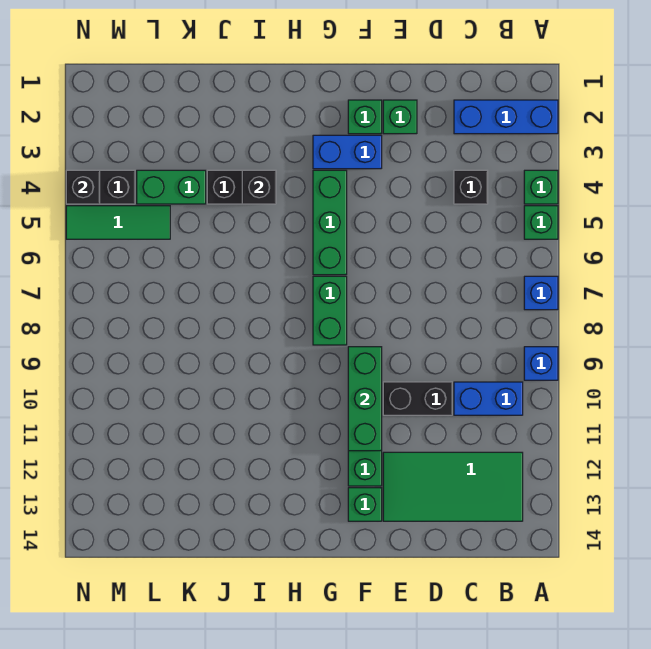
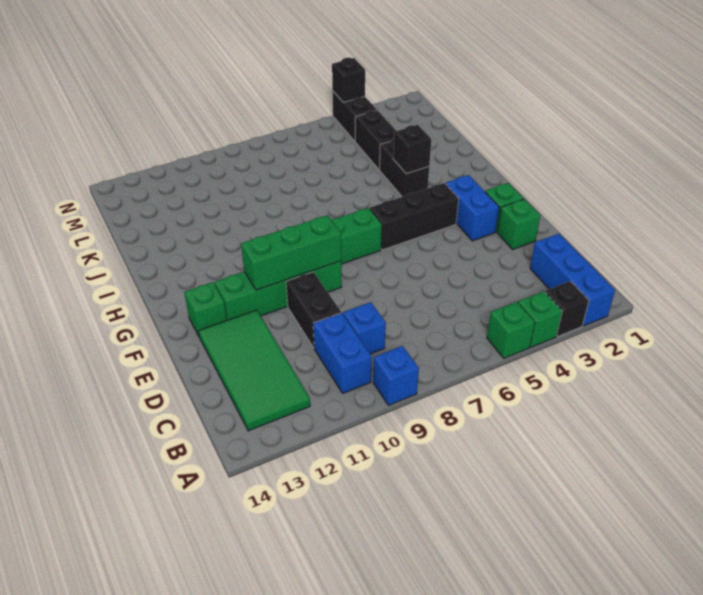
blue brick A7 level 1 -> blue brick C9 level 1
black brick C4 level 1 -> black brick A3 level 1
green brick G4:G6 level 1 -> black brick G4:G6 level 1
green brick K4:L4 level 1 -> black brick K4:L4 level 1
green tile L5:N5 level 1 -> none

